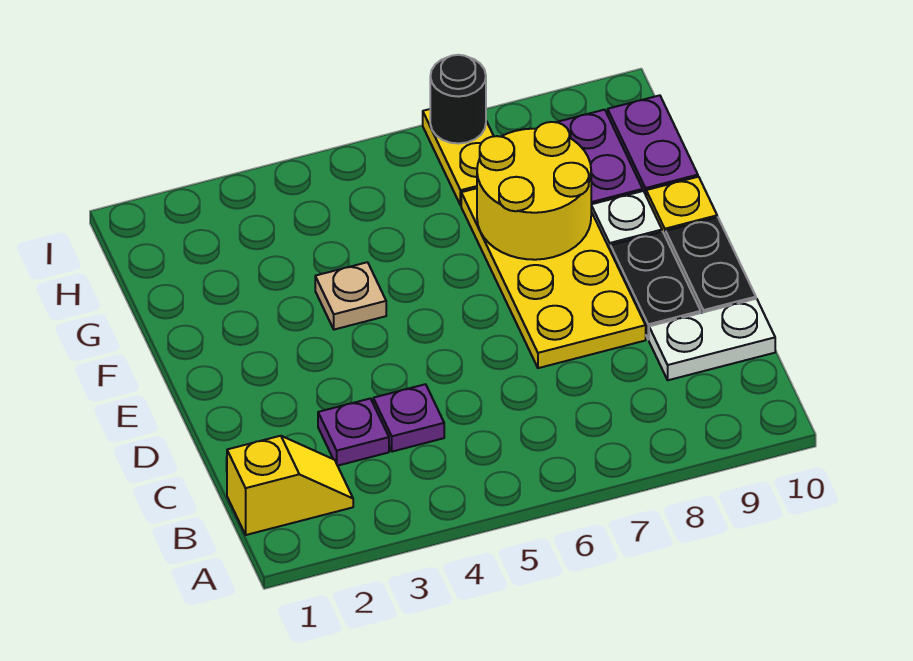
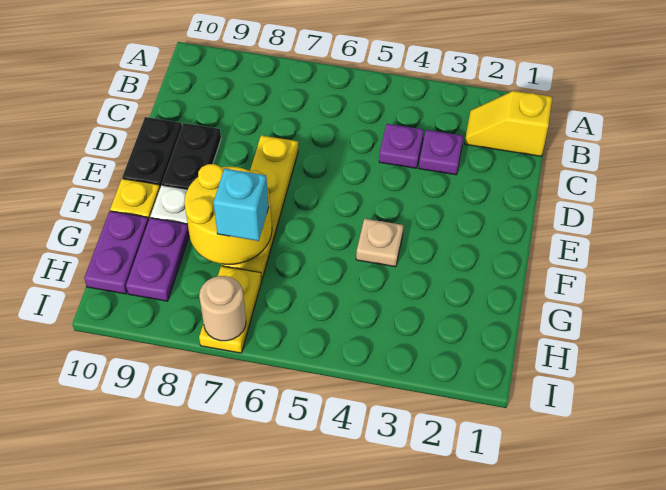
white plate C9:C10 level 1 -> none
yellow plate D7:G8 level 1 -> yellow plate D7:G7 level 1
none -> cyan brick G7 level 3
black round brick I7 level 2 -> tan round brick I7 level 2

